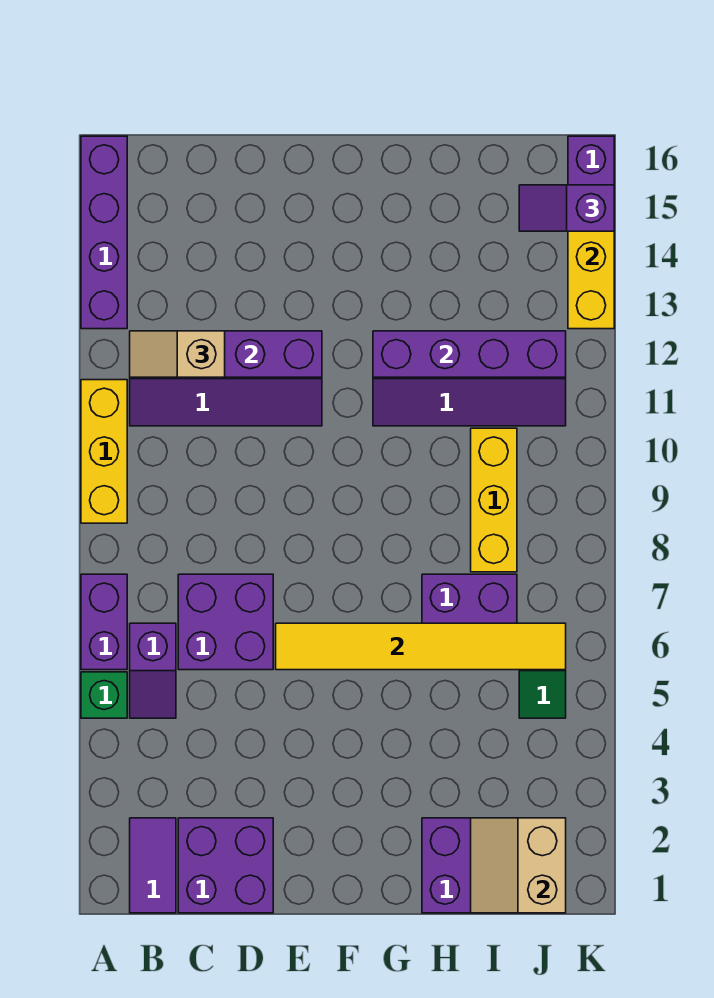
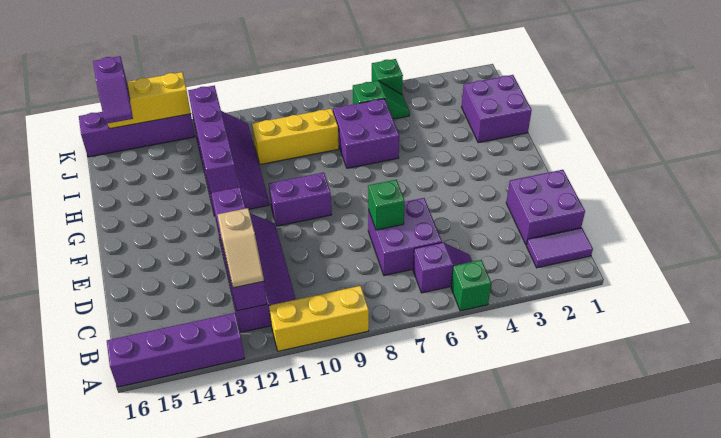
purple brick A6:A7 level 1 -> purple brick F9:F10 level 1
none -> green brick D7 level 2
yellow tile E6:J6 level 2 -> none
tan slope I1:J2 level 2 top J -> none
none -> green brick K5 level 1

